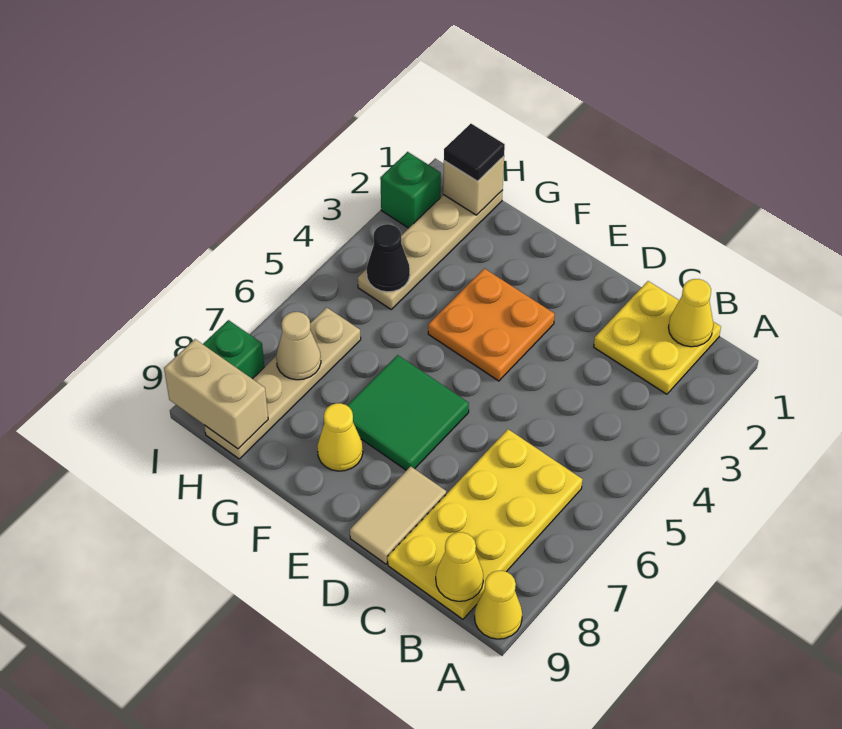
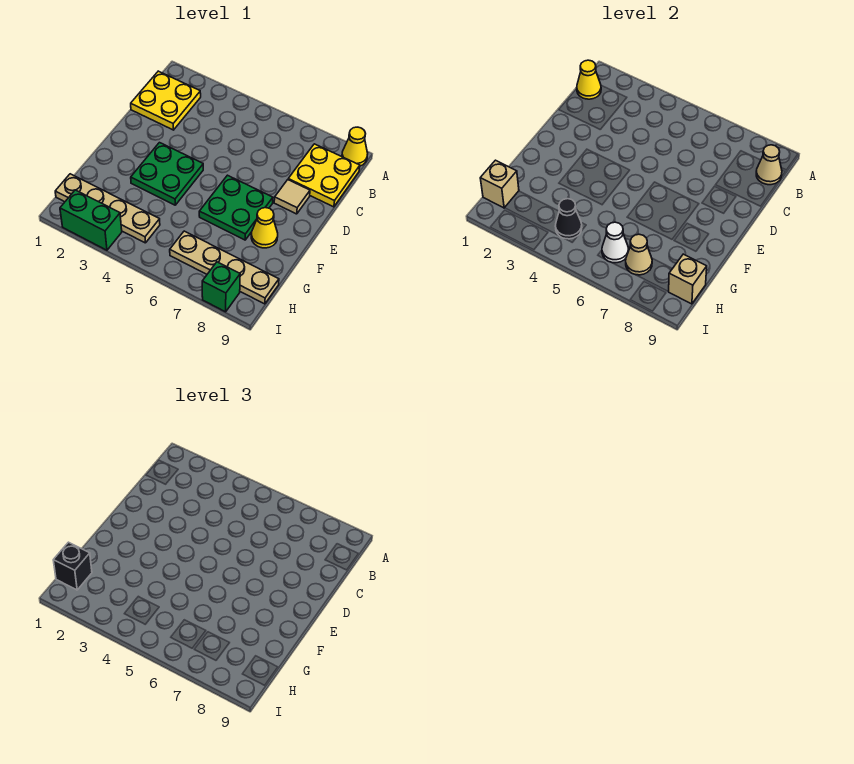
yellow plate B6:C9 level 1 -> yellow plate B8:C9 level 1
yellow cone B9 level 2 -> tan cone B9 level 2
tan tile D8:D9 level 1 -> tan tile D8 level 1
orange plate E3:F4 level 1 -> green plate E3:F4 level 1
green tile E6:F7 level 1 -> green plate E6:F7 level 1
black tile H1 level 3 -> black brick H1 level 3
none -> white cone H6 level 2
tan brick H9:I9 level 2 -> tan brick H9 level 2
green brick I2 level 1 -> green brick I2:I3 level 1

